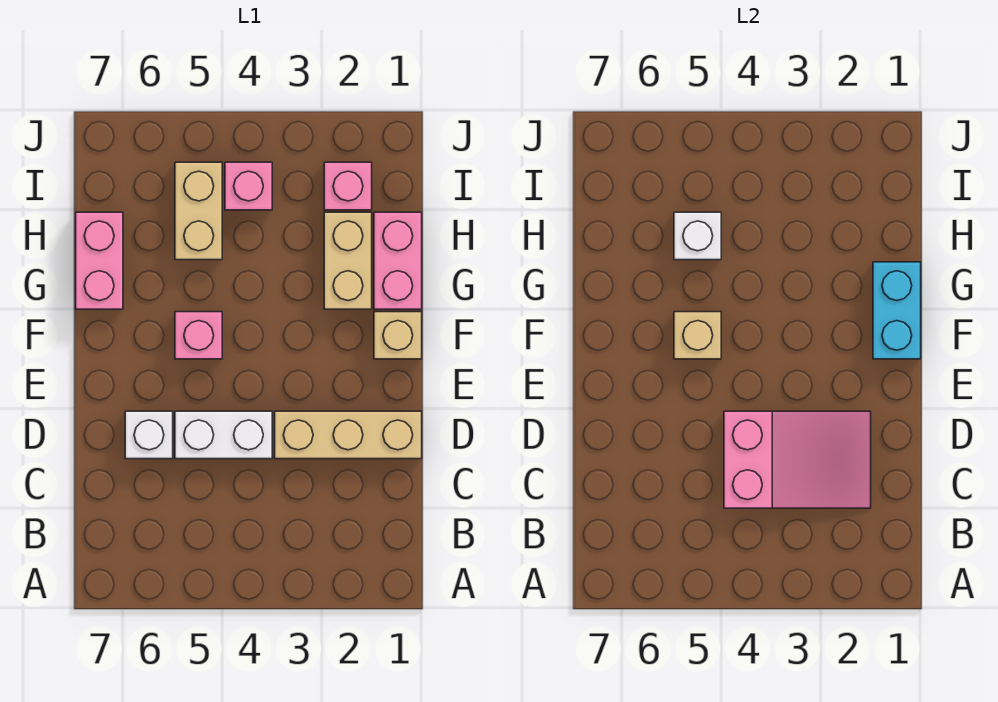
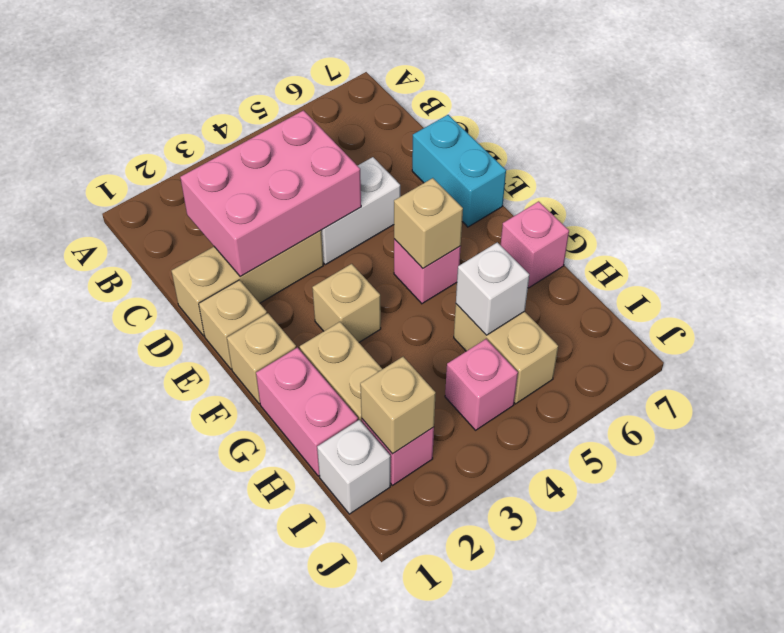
pink slope C2:D4 level 2 top 4 -> pink brick C2:D4 level 2
white brick D6 level 1 -> white brick I1 level 1
none -> tan brick E1 level 1
cyan brick F1:G1 level 2 -> cyan brick D7:E7 level 1
none -> tan brick F3 level 1
pink brick G7:H7 level 1 -> pink brick G7 level 1
none -> tan brick I2 level 2

